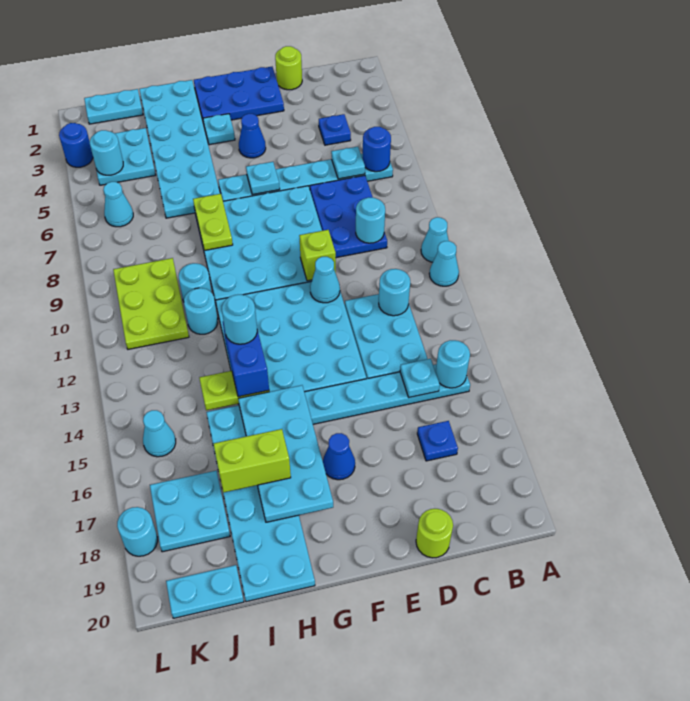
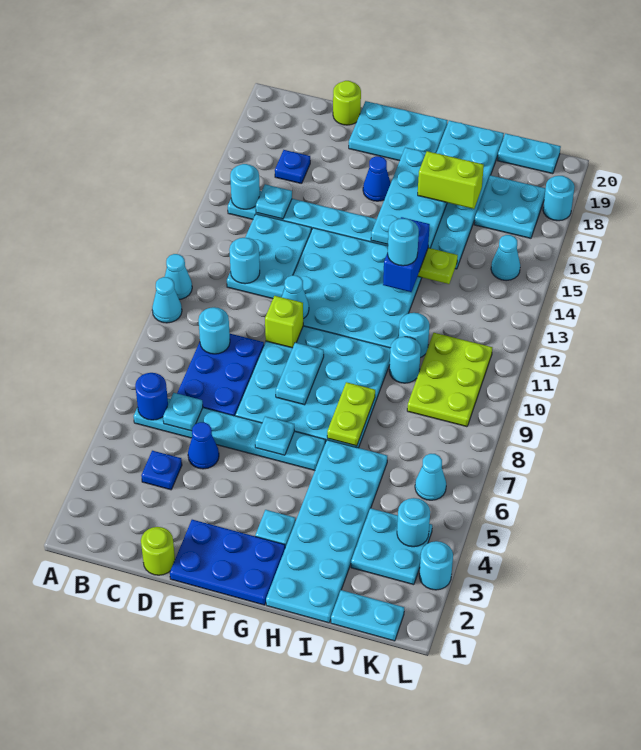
none -> cyan plate E19:G20 level 1
blue cone F4 level 1 -> blue cone D5 level 1
none -> cyan plate F8:F9 level 2
blue round brick L3 level 1 -> cyan round brick L3 level 1

